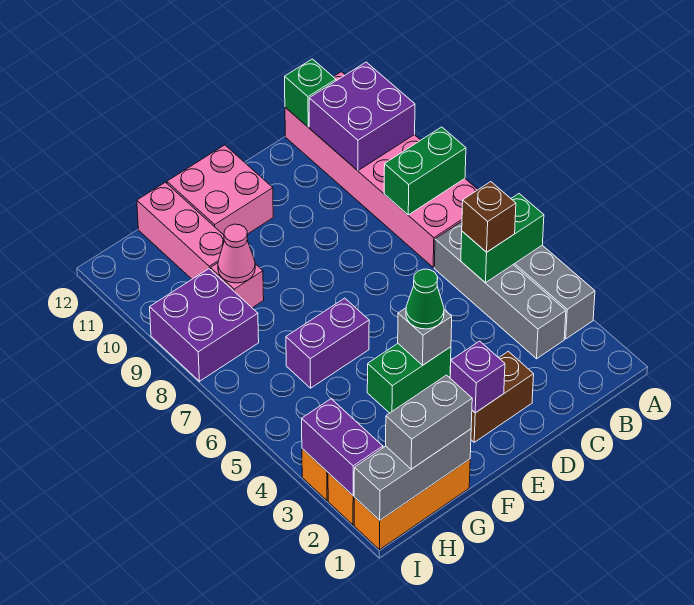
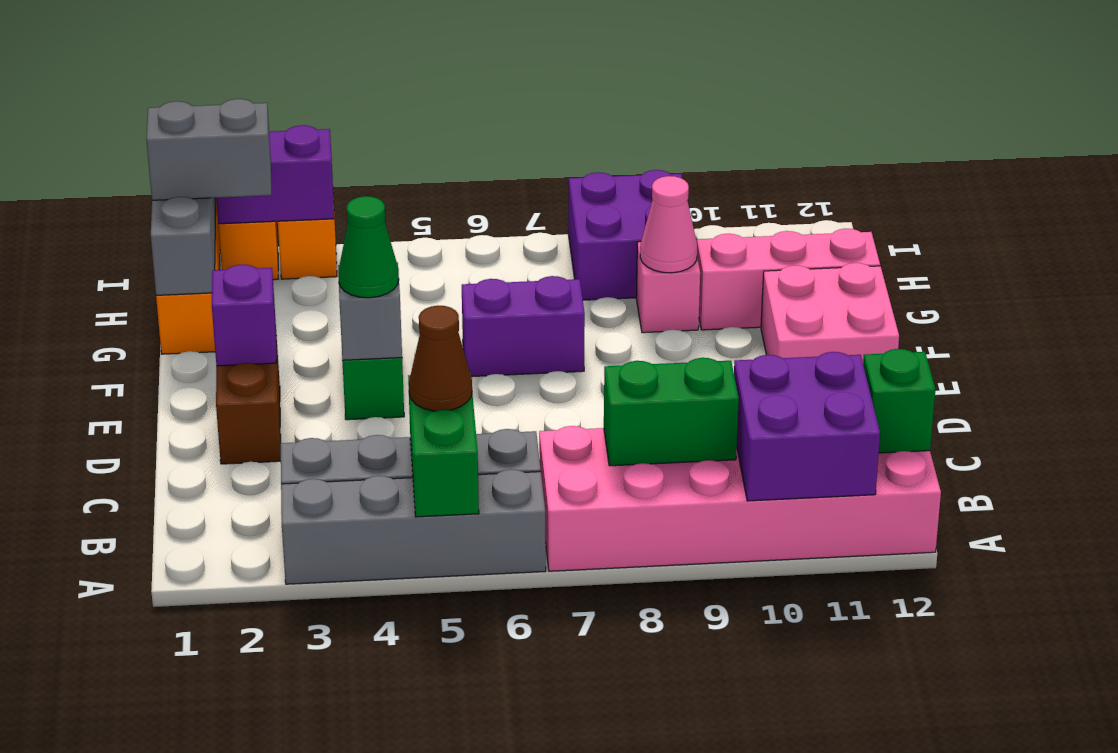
green brick A8:B8 level 2 -> green brick B8:B9 level 2
brown brick B5 level 3 -> brown cone B5 level 3
purple brick F6:G6 level 1 -> purple brick F6:F7 level 1
grey brick G1:H1 level 3 -> grey brick H1:H2 level 3

